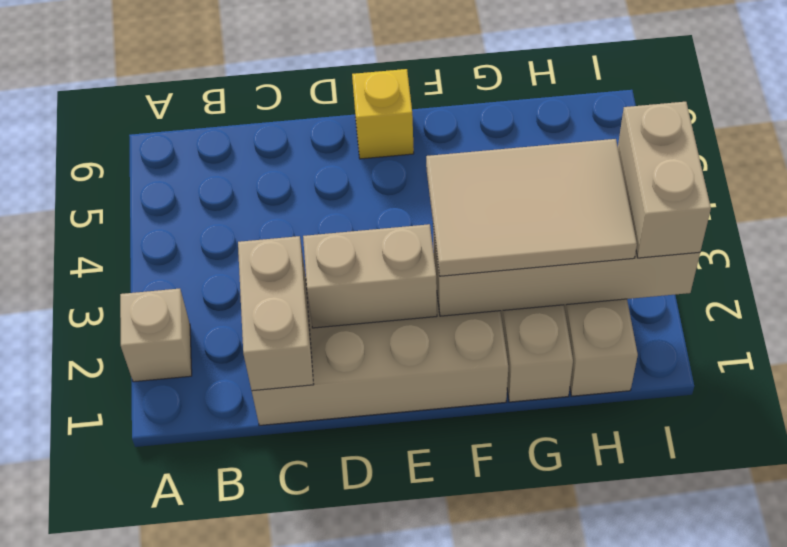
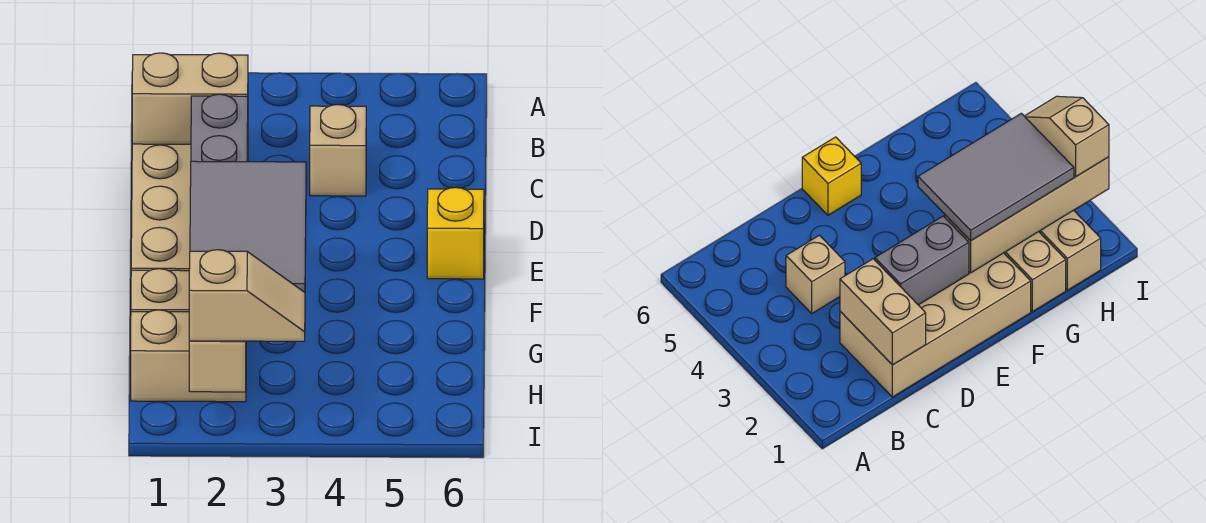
tan brick A2 level 1 -> tan brick C4 level 1
tan brick D2:E2 level 2 -> grey brick D2:E2 level 2
tan tile F2:H3 level 3 -> grey tile F2:H3 level 3
tan brick I2:I3 level 3 -> tan slope I2:I3 level 3 top 2

